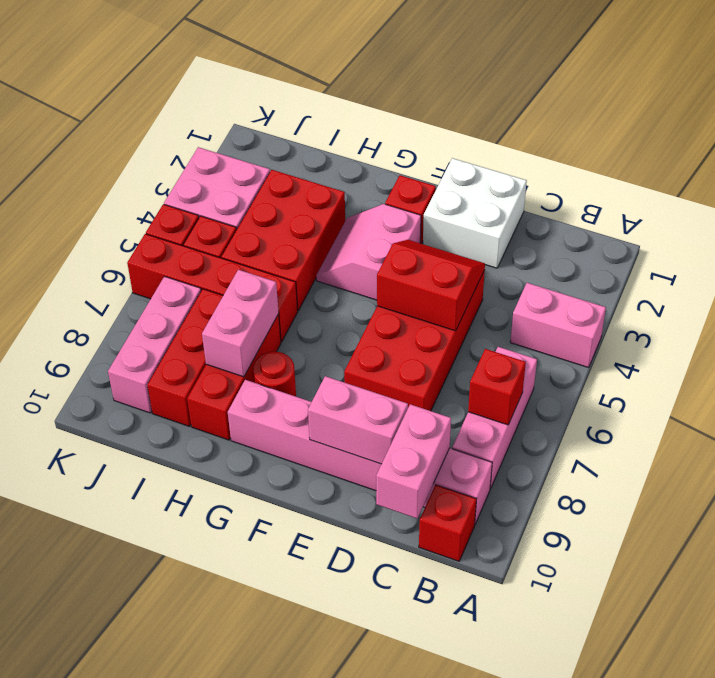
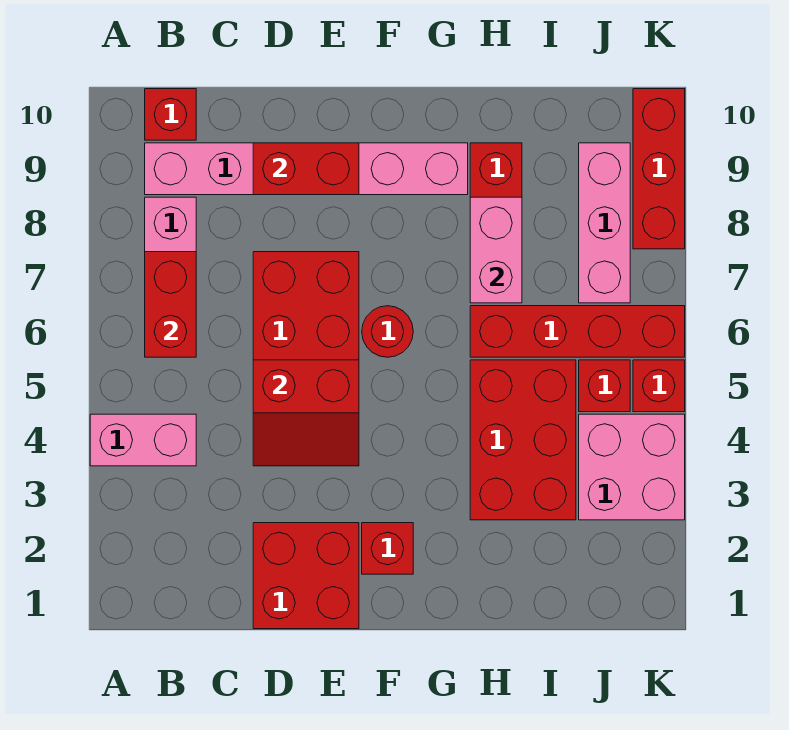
red brick B7 level 2 -> red brick B6:B7 level 2
pink brick C9:C10 level 2 -> none
white brick D1:E2 level 1 -> red brick D1:E2 level 1
pink brick D9:E9 level 2 -> red brick D9:E9 level 2
pink slope F3:G4 level 1 top F -> none
red round brick G8 level 1 -> red round brick F6 level 1
red brick I7:I9 level 1 -> red brick K8:K10 level 1

